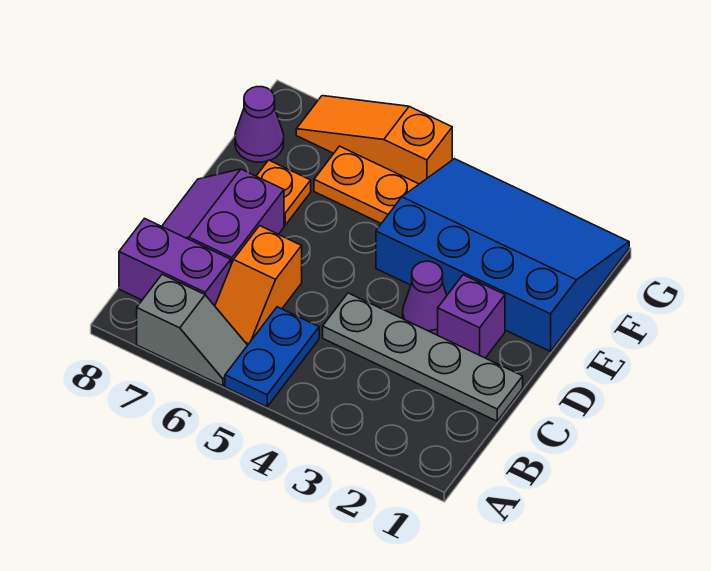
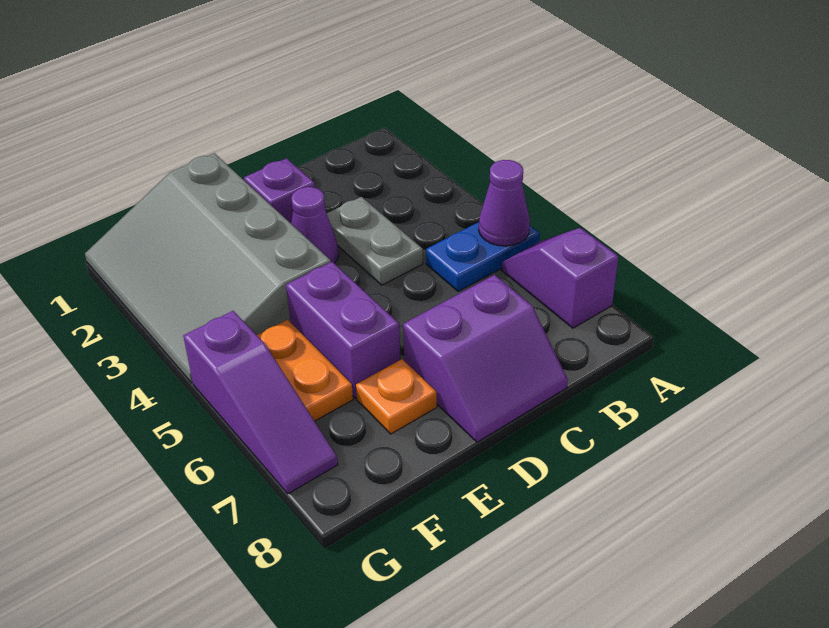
grey slope A6:A7 level 1 top 7 -> purple slope A6:A7 level 1 top 7
orange slope B6:C6 level 1 top C -> none
purple brick B7:B8 level 1 -> purple brick E5:E6 level 1
grey plate C1:C4 level 1 -> grey plate C3:C4 level 1
blue slope E1:G4 level 1 top E -> grey slope E1:G4 level 1 top E
purple cone F8 level 1 -> purple cone A5 level 2
orange slope G5:G7 level 1 top 5 -> purple slope G5:G7 level 1 top 5

